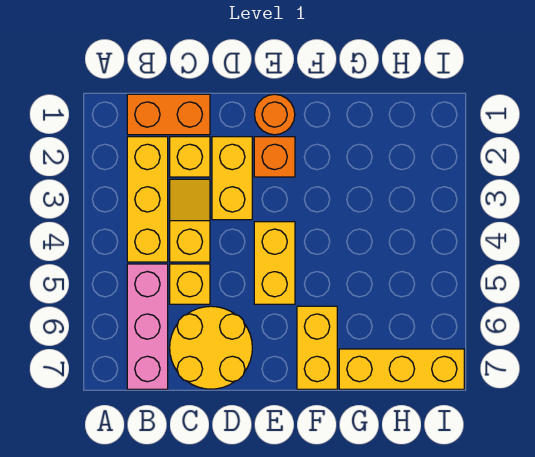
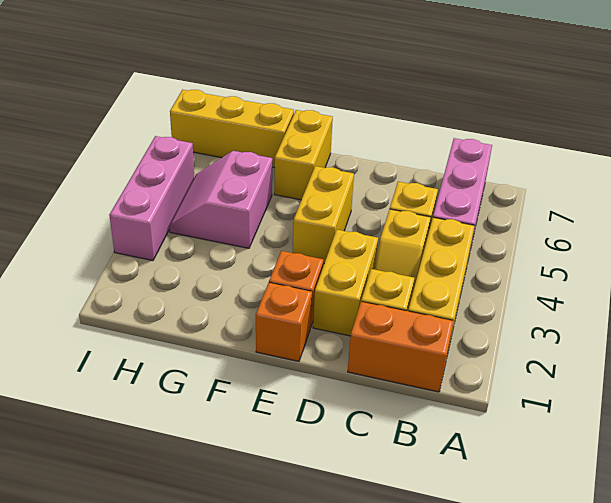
yellow round brick C6:D7 level 1 -> none
orange round brick E1 level 1 -> orange brick E1 level 1
none -> pink slope G4:H5 level 1 top G
none -> pink brick I3:I5 level 1

